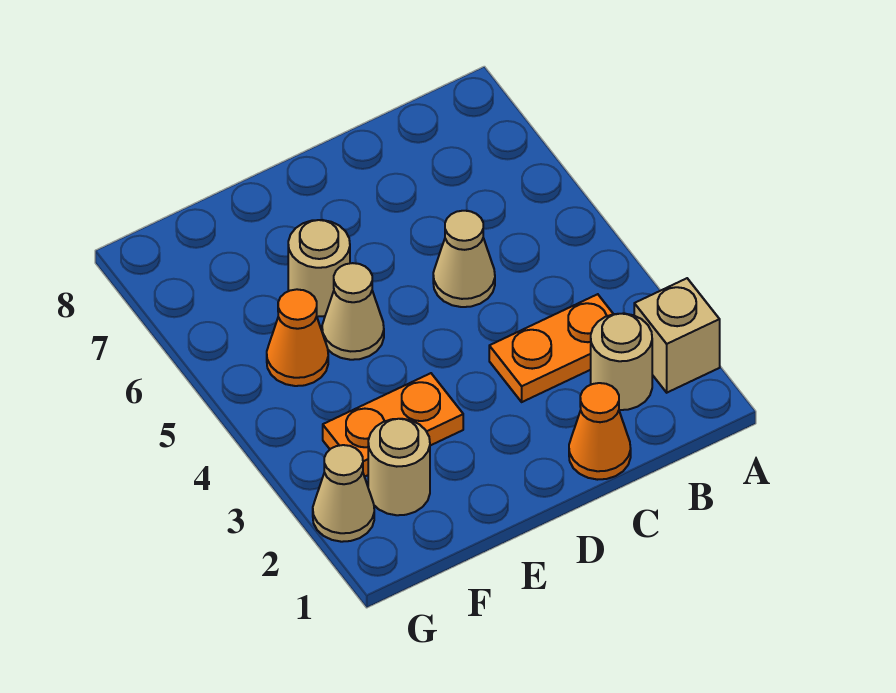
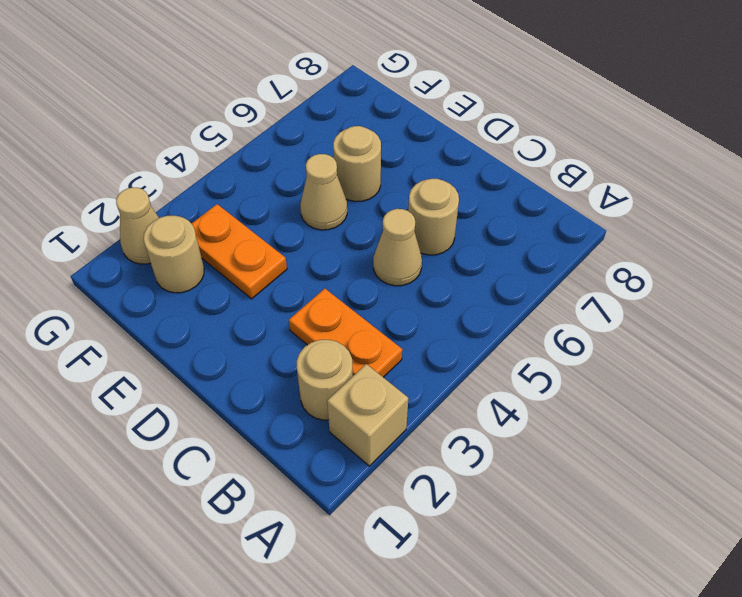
orange cone C1 level 1 -> none
none -> tan round brick C6 level 1
orange cone F5 level 1 -> none

